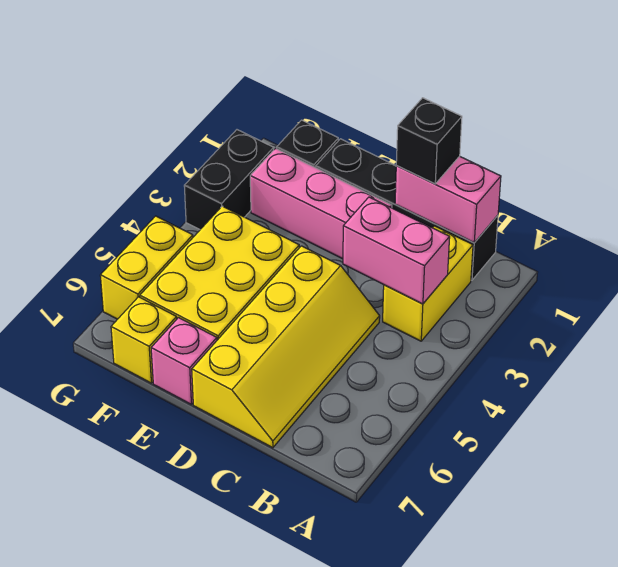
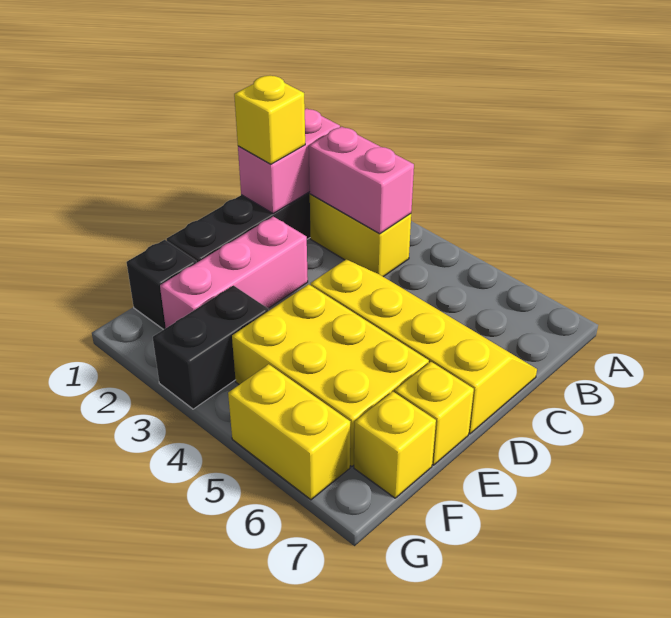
pink brick B3:C3 level 2 -> pink brick B2:B3 level 2
black brick C1 level 3 -> yellow brick C1 level 3
pink brick E7 level 1 -> yellow brick E7 level 1
black brick G2:G3 level 1 -> black brick F3:G3 level 1

